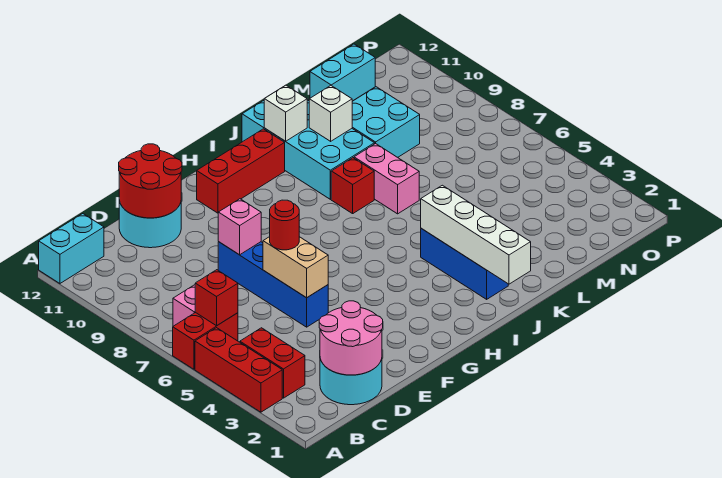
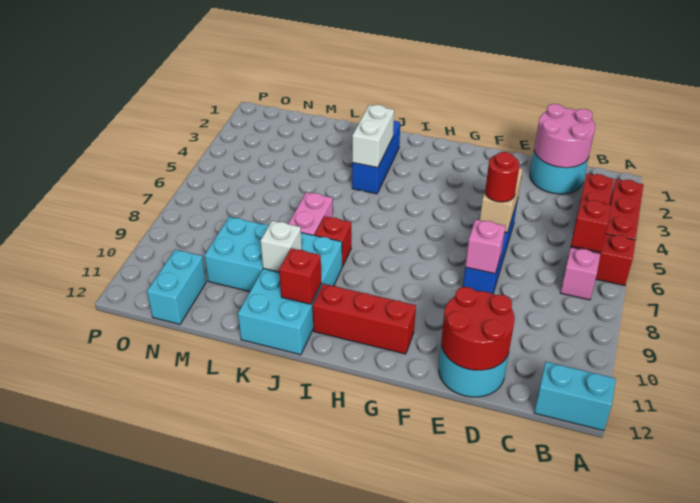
white brick J1:J4 level 2 -> white brick J3:J4 level 2
white brick J11 level 2 -> red brick J11 level 2
cyan brick M12:N12 level 1 -> cyan brick N11:N12 level 1

